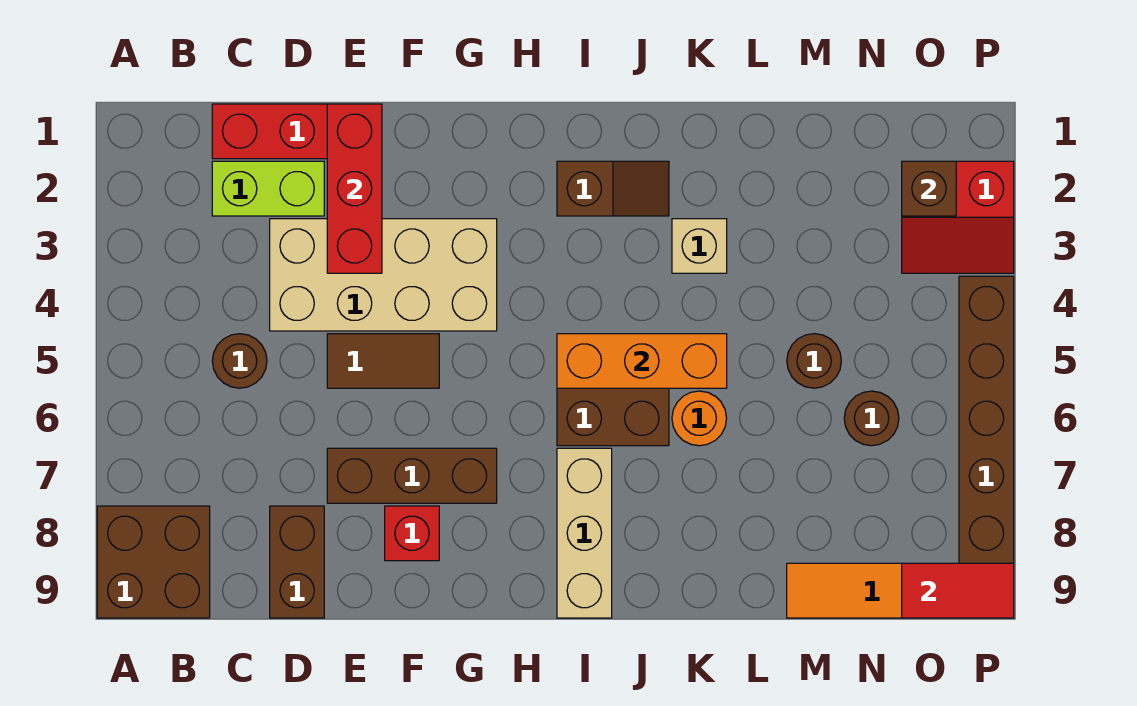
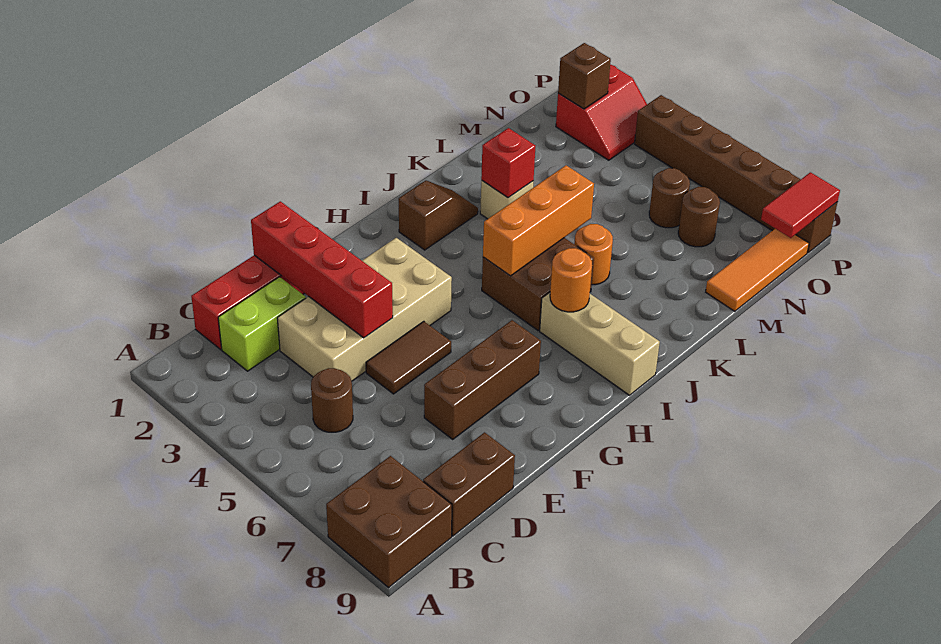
brown brick D8:D9 level 1 -> brown brick C9:D9 level 1
red brick E1:E3 level 2 -> red brick E1:E4 level 2
red brick F8 level 1 -> red brick K3 level 2
none -> orange round brick I7 level 2
brown round brick M5 level 1 -> brown round brick N7 level 1

